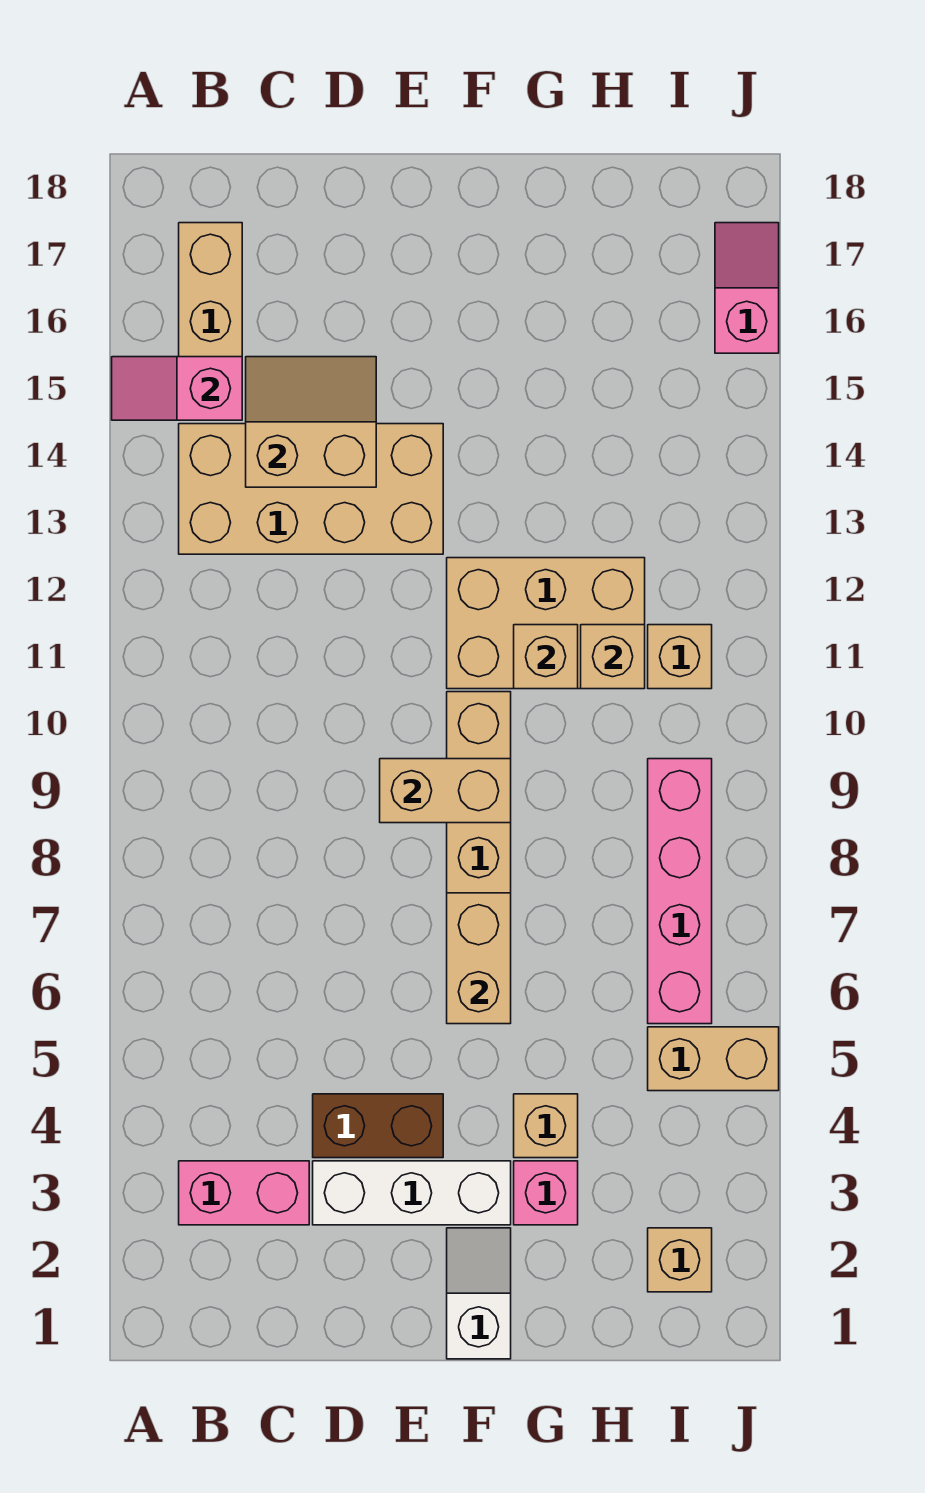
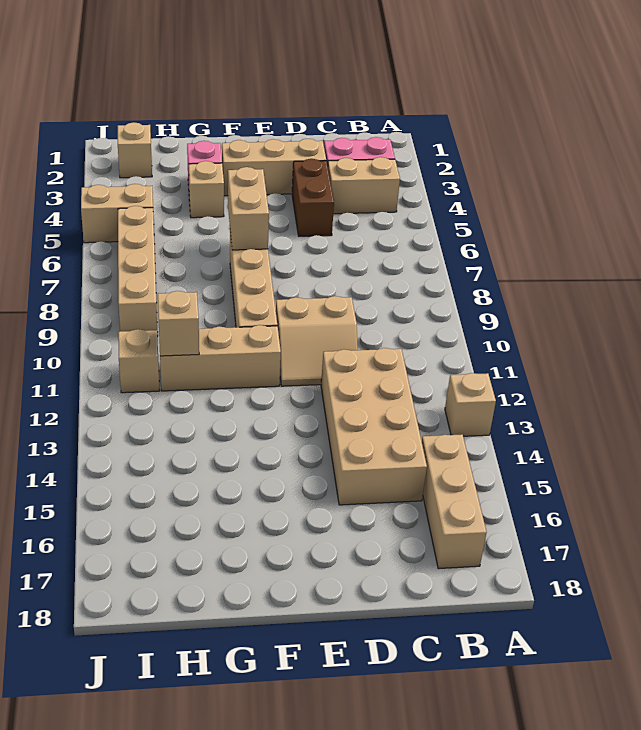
pink slope A15:B15 level 2 top B -> none
tan brick B13:E14 level 1 -> tan brick C12:D15 level 1
tan slope C14:D15 level 2 top 14 -> tan slope D10:E11 level 1 top 10
white brick D3:F3 level 1 -> tan brick D3:F3 level 1
brown brick D4:E4 level 1 -> brown brick D4:D5 level 1
tan brick E9:F9 level 2 -> tan brick B4:C4 level 1
white slope F1:F2 level 1 top 1 -> none
tan brick F11:H12 level 1 -> tan brick F11:H11 level 1
tan brick G11 level 2 -> tan brick A13 level 1
pink brick I6:I9 level 1 -> tan brick I6:I9 level 1
pink slope J16:J17 level 1 top 16 -> none

